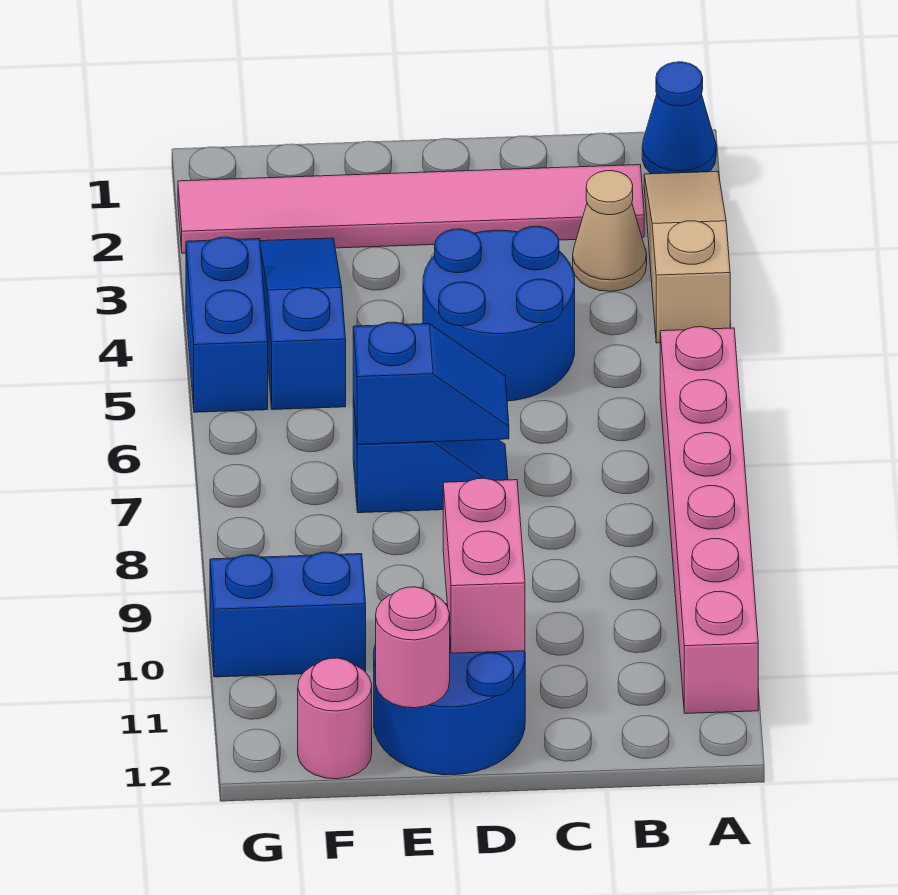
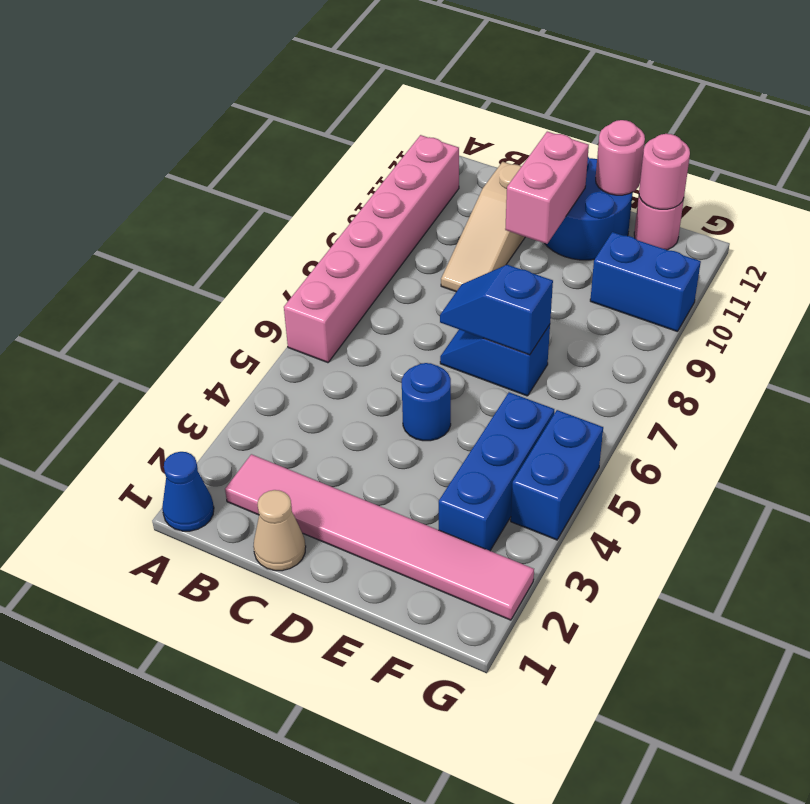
tan slope A2:A4 level 1 top 4 -> tan slope C9:C11 level 1 top 11
tan cone B3 level 1 -> tan cone C1 level 1
blue round brick C4:D5 level 1 -> blue round brick D5 level 1
blue slope F3:F5 level 1 top 5 -> blue brick F3:F5 level 1
none -> pink round brick F12 level 2

